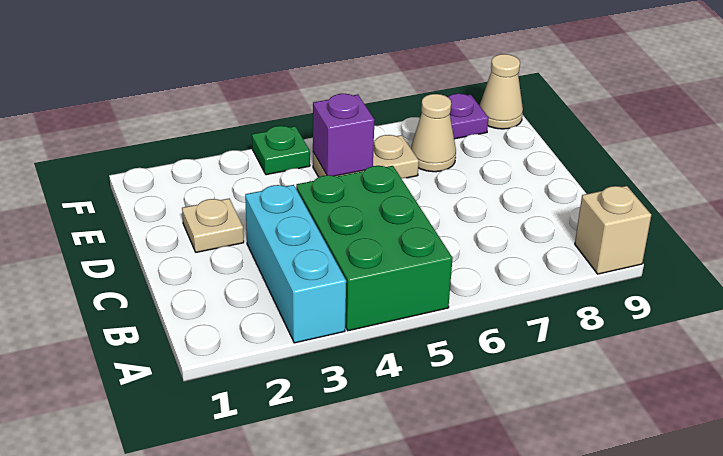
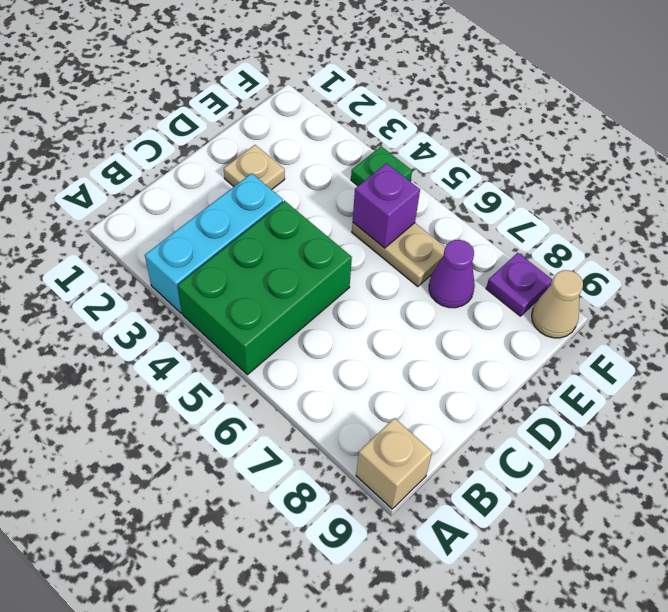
tan cone E7 level 1 -> purple cone E7 level 1

